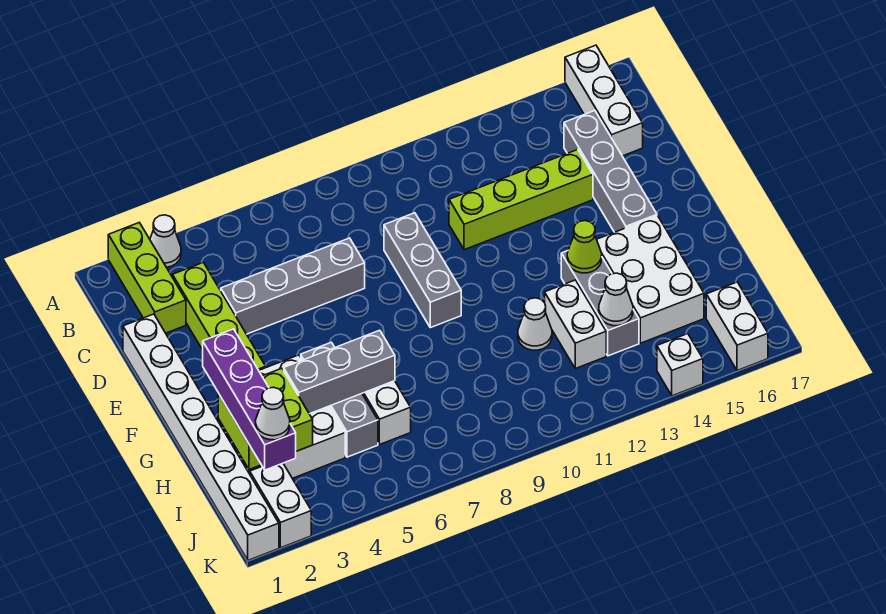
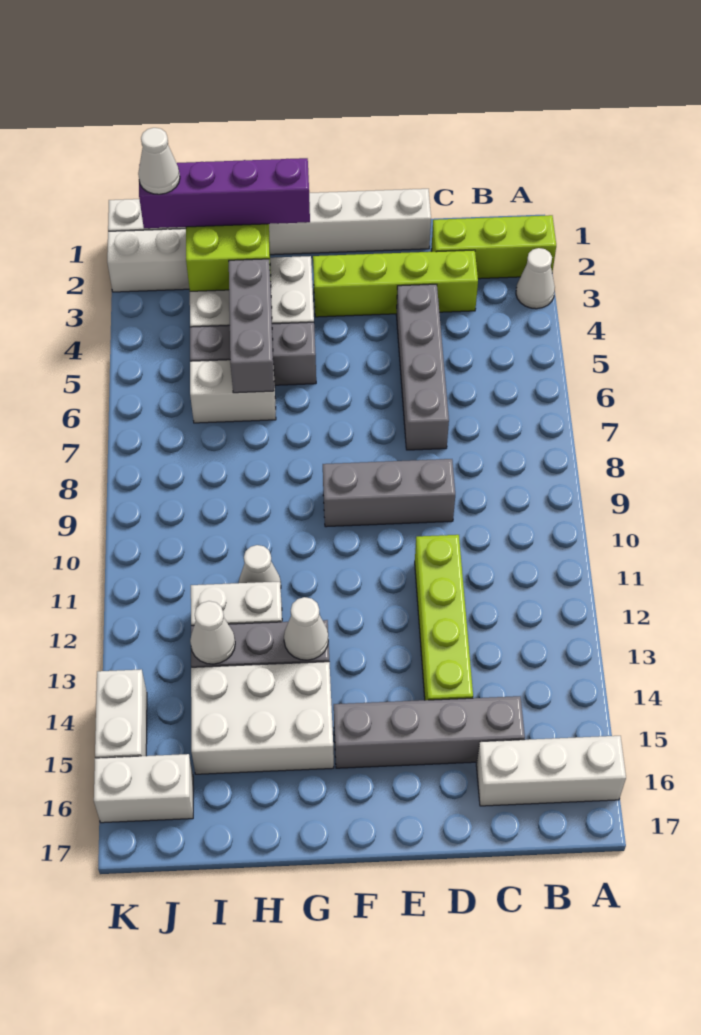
lime cone G13 level 2 -> white cone G13 level 2
white brick K14 level 1 -> white brick K14:K15 level 1

